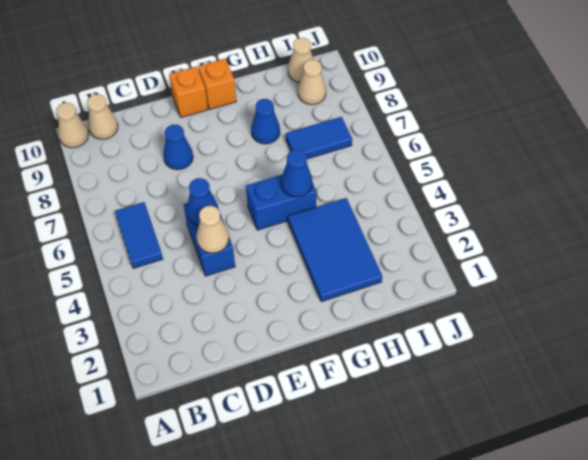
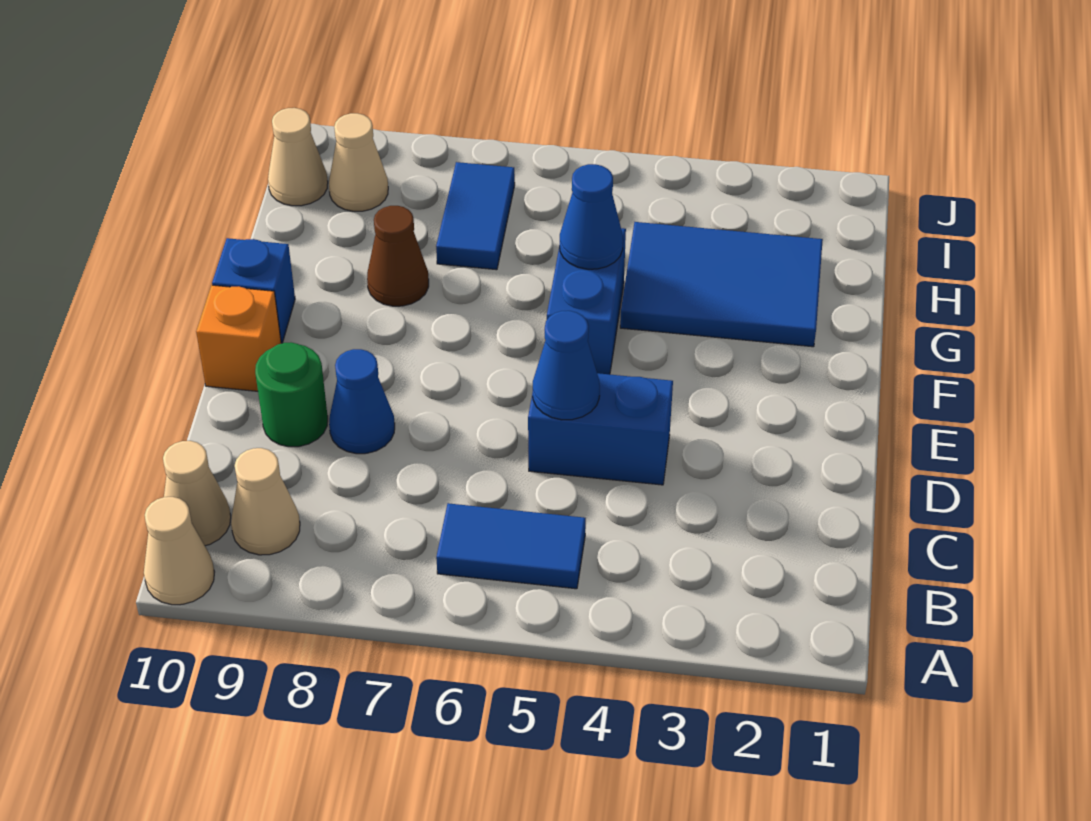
tan cone D4 level 2 -> tan cone B9 level 1
none -> green round brick D9 level 1
orange brick F10 level 1 -> blue brick F10 level 1
blue cone G8 level 1 -> brown cone G8 level 1

